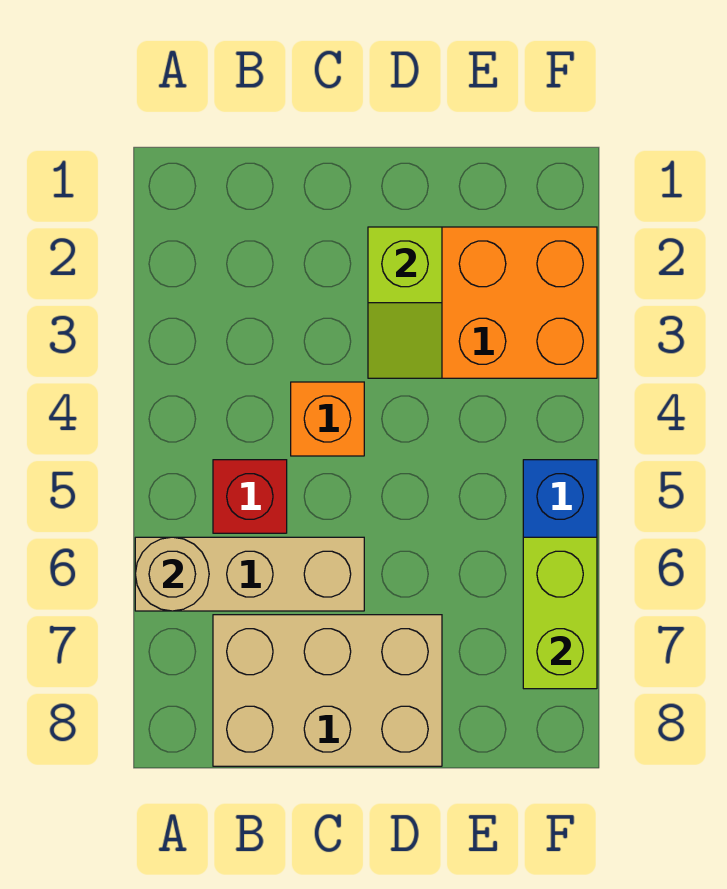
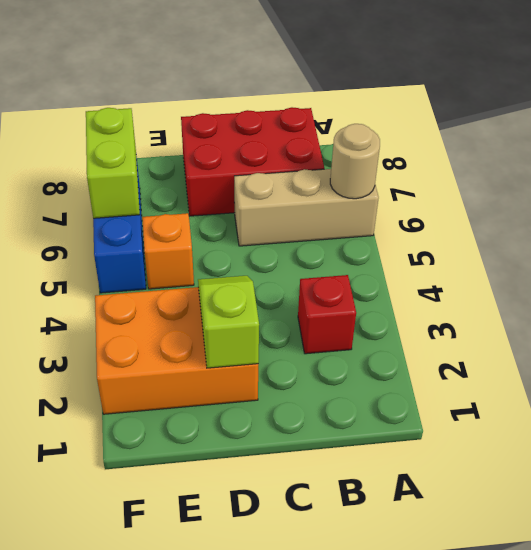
red brick B5 level 1 -> red brick B3 level 1
tan brick B7:D8 level 1 -> red brick B7:D8 level 1
orange brick C4 level 1 -> orange brick E5 level 1

